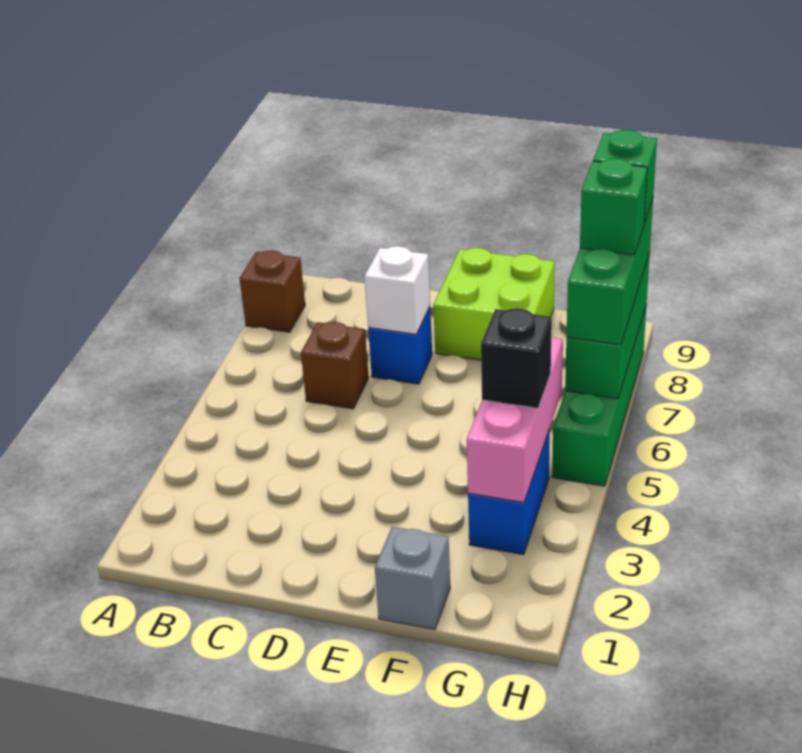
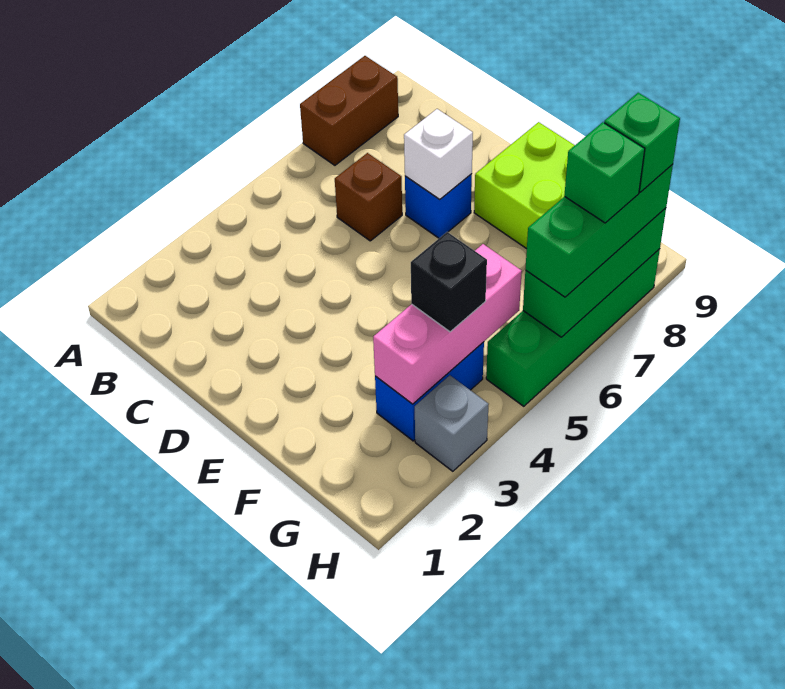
brown brick A8 level 1 -> brown brick A7:A8 level 1
grey brick F1 level 1 -> grey brick H3 level 1

